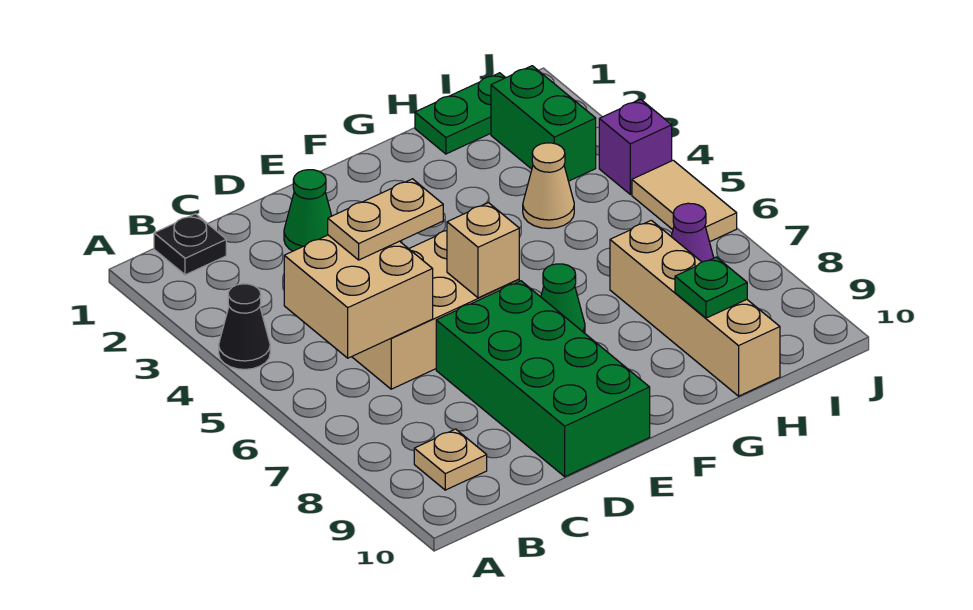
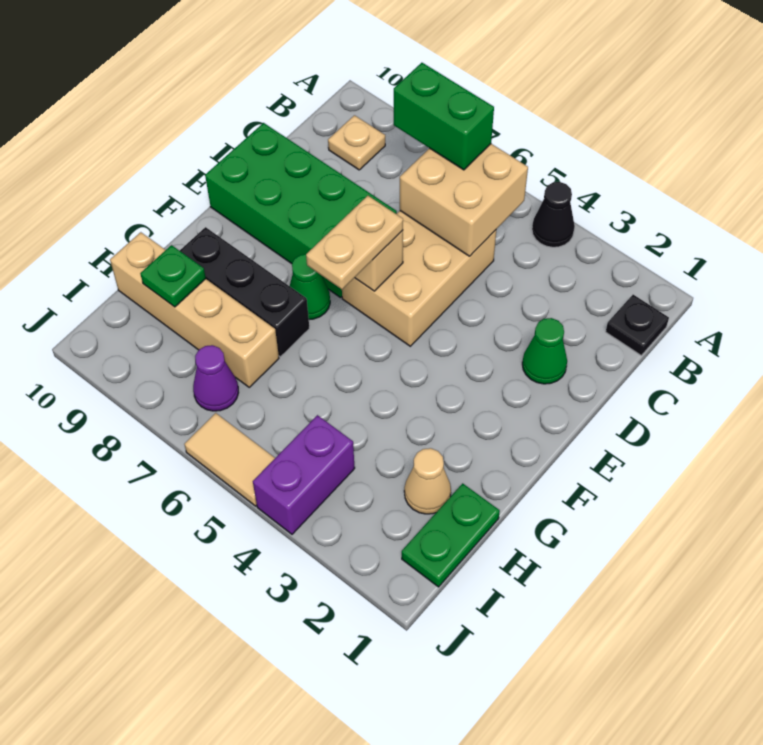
tan plate C5:D5 level 3 -> tan plate E6:F6 level 3
none -> black brick G7:G9 level 1
tan cone H4 level 1 -> tan cone H2 level 1
green brick I2:I3 level 1 -> green brick B6:B7 level 3
purple brick J4 level 1 -> purple brick I4:J4 level 1

